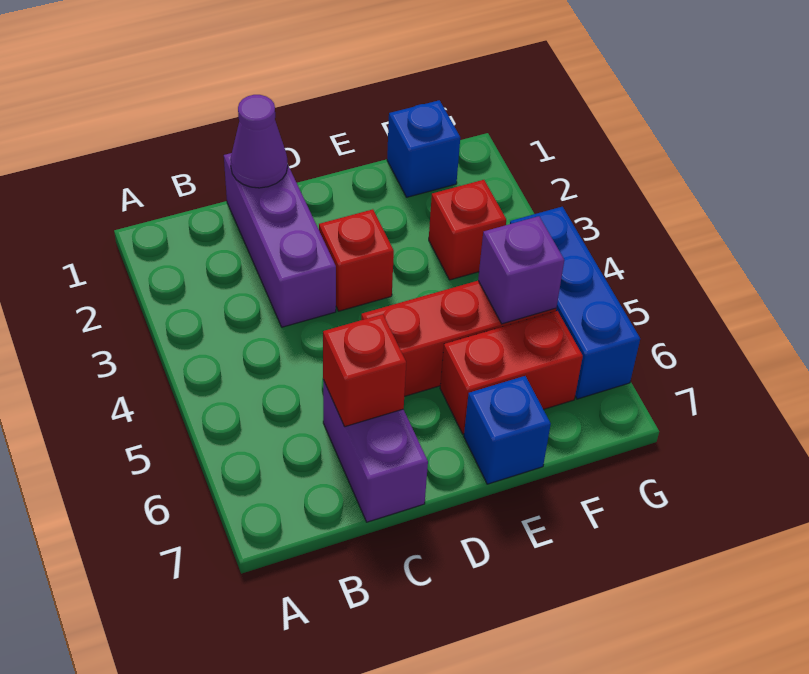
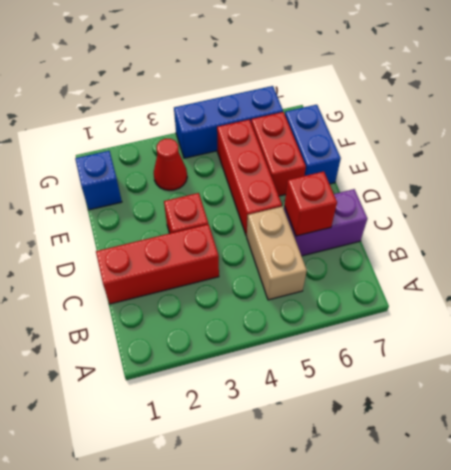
none -> tan brick B5:C5 level 1
purple brick C1:C3 level 1 -> red brick C1:C3 level 1
purple cone C1 level 2 -> none
blue brick E7 level 1 -> blue brick E7:F7 level 1
red brick F3 level 1 -> red cone F3 level 1
purple brick F5 level 2 -> none

